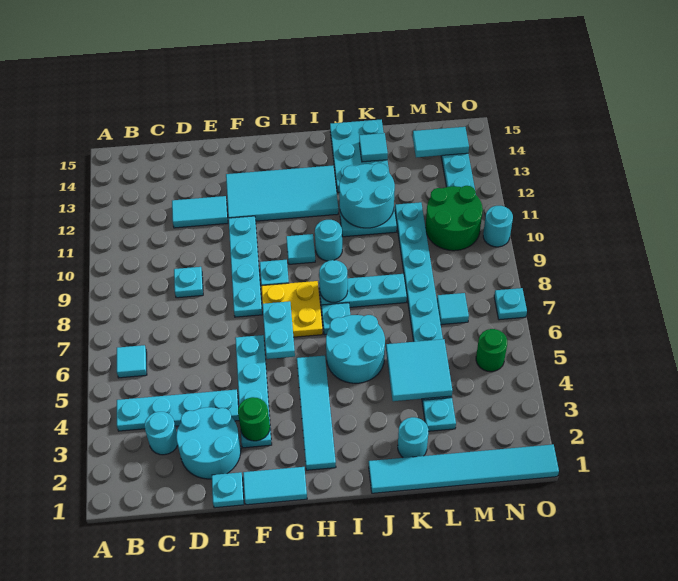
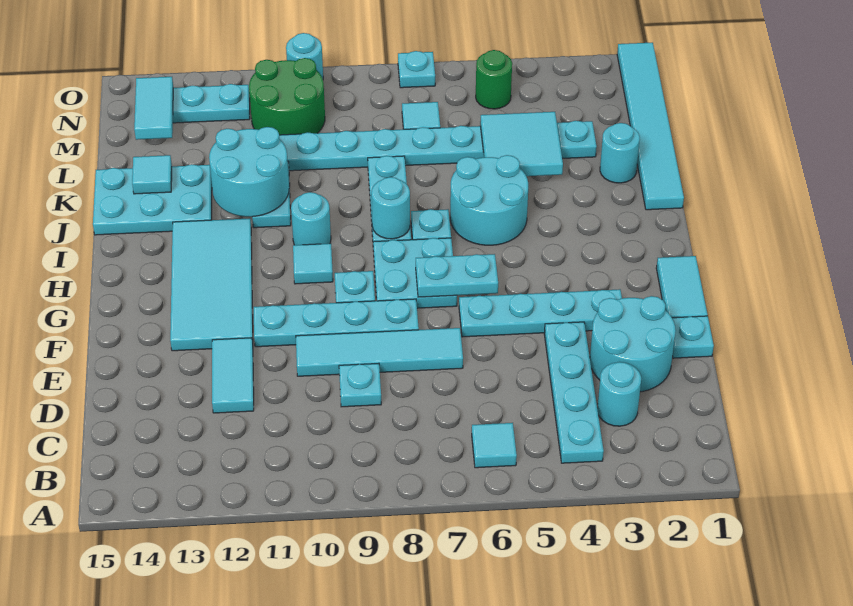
green round brick F3 level 2 -> none
yellow plate G7:H8 level 1 -> cyan plate G7:H8 level 1
cyan tile H2:H5 level 1 -> cyan tile E7:E10 level 1

